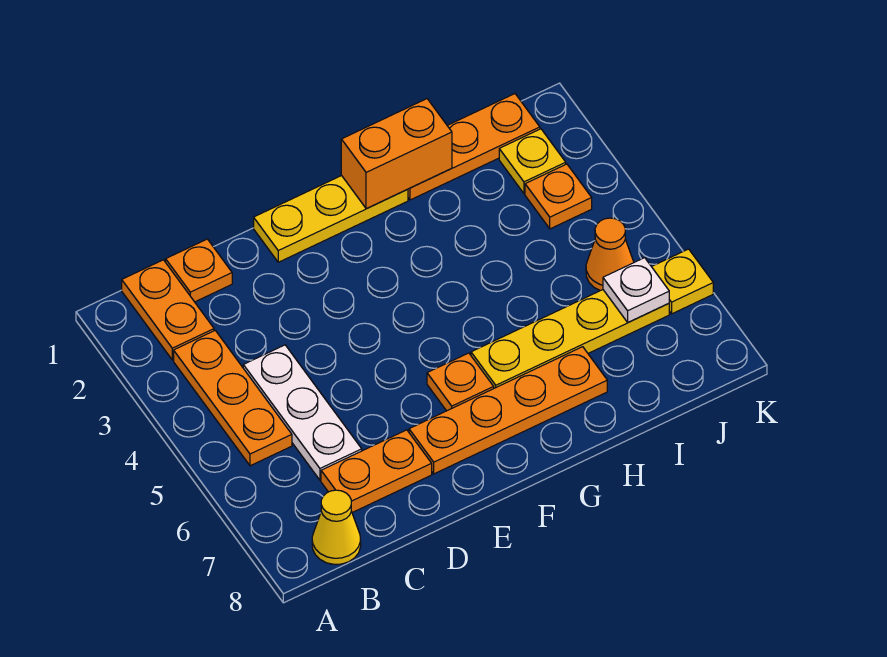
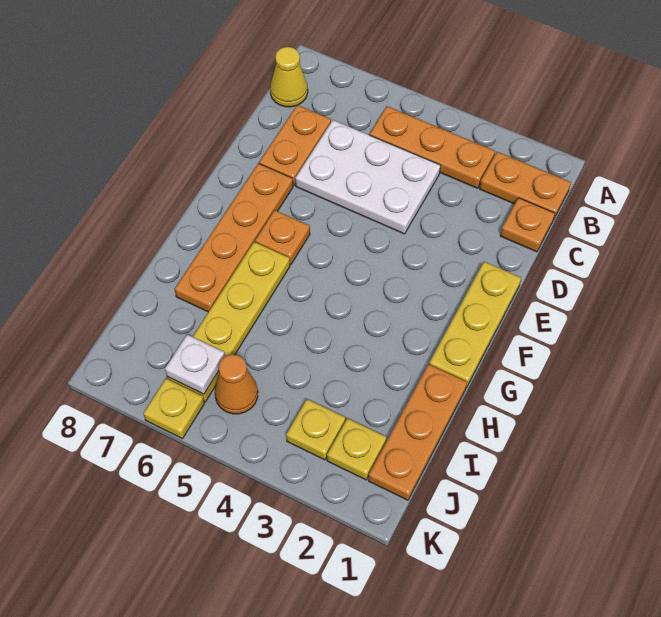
white plate C4:C6 level 1 -> white plate C4:D6 level 1
orange brick G1:H1 level 2 -> none
orange plate J3 level 1 -> yellow plate J3 level 1

